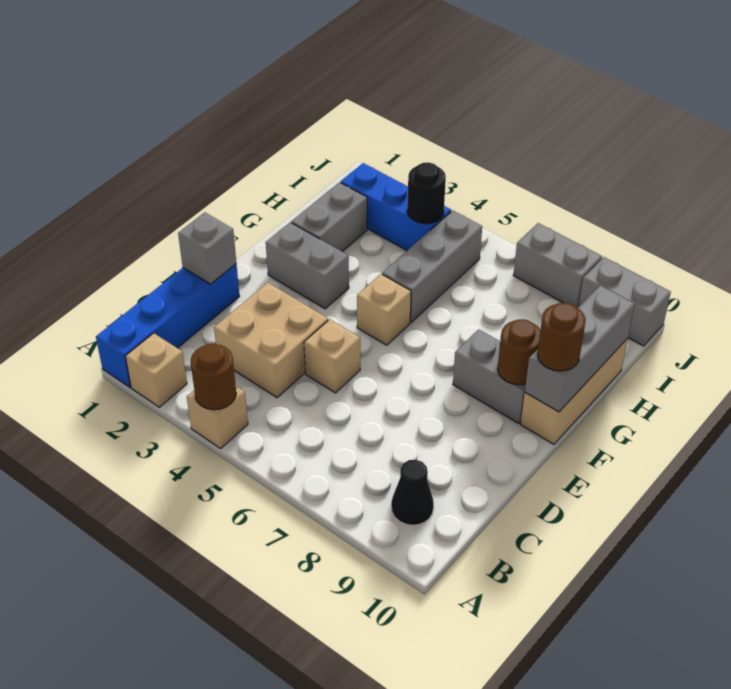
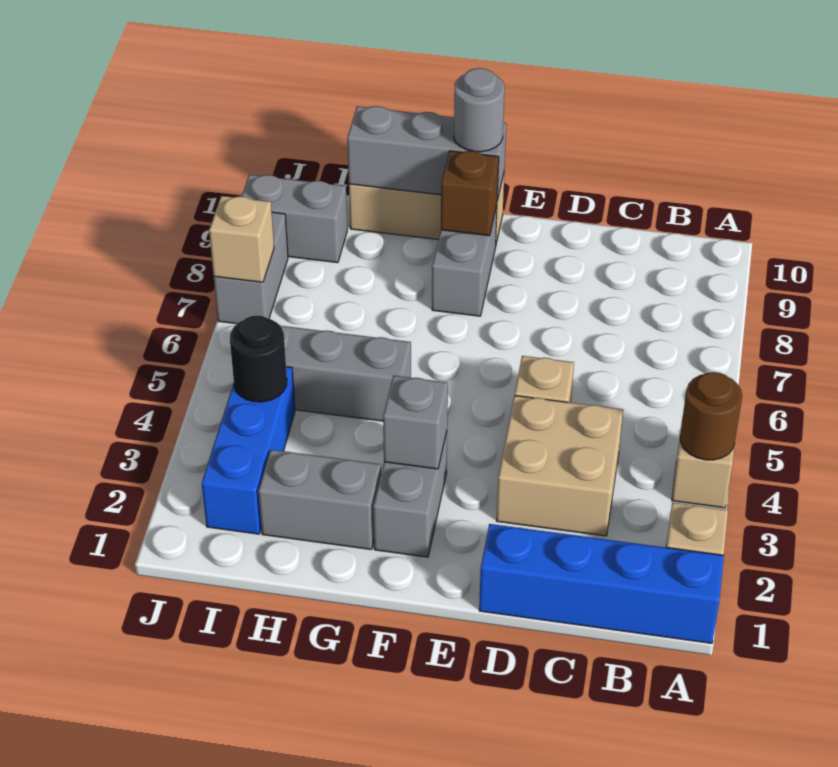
black cone B9 level 1 -> none
grey brick D1 level 2 -> grey brick F3 level 2
tan brick F5 level 1 -> tan brick J7 level 2
brown round brick F9 level 2 -> brown brick F9 level 2
brown round brick F10 level 3 -> grey round brick F10 level 3
grey brick J9:J10 level 1 -> grey brick I9:J9 level 1

